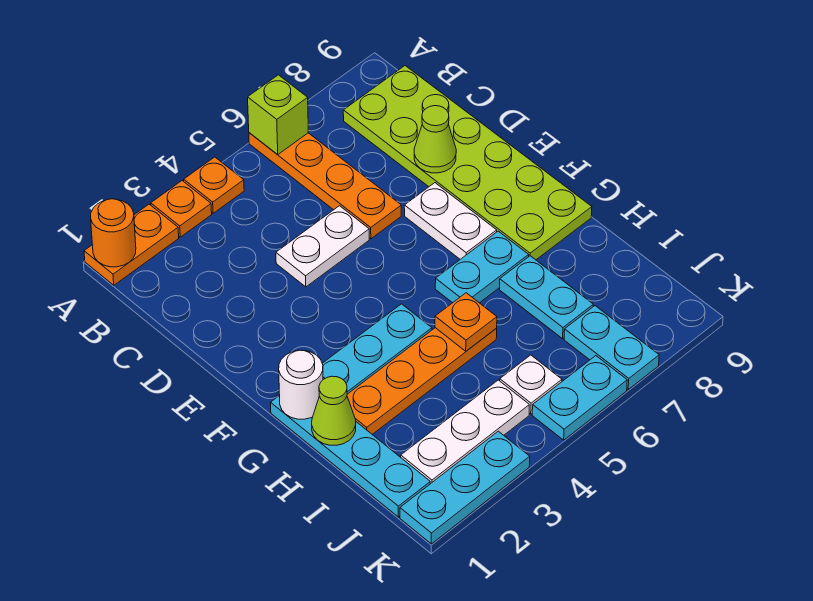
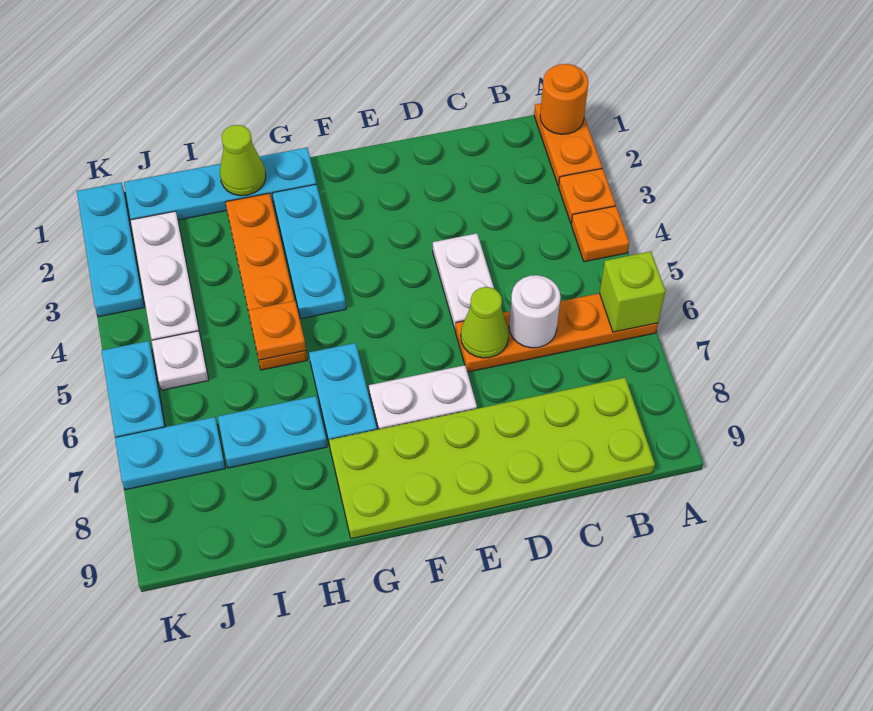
lime cone D8 level 2 -> lime cone D6 level 2
white round brick G1 level 2 -> white round brick C6 level 2

